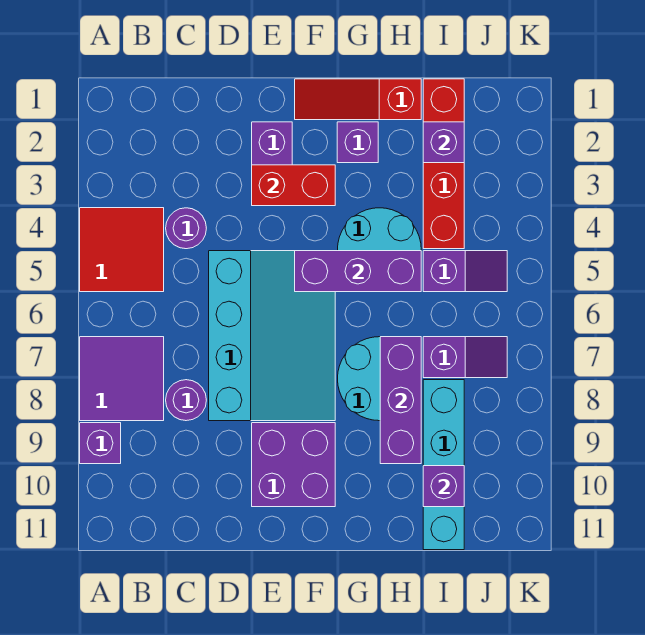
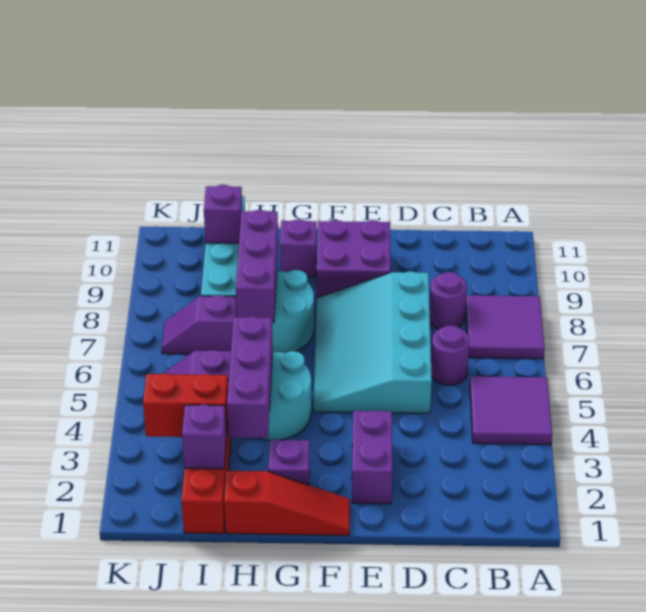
red tile A4:B5 level 1 -> purple tile A4:B5 level 1
purple brick A9 level 1 -> purple brick G10 level 1
purple round brick C4 level 1 -> purple round brick C6 level 1
red brick E3:F3 level 2 -> red brick I3:J3 level 2
purple brick F5:H5 level 2 -> purple brick H3:H5 level 2

